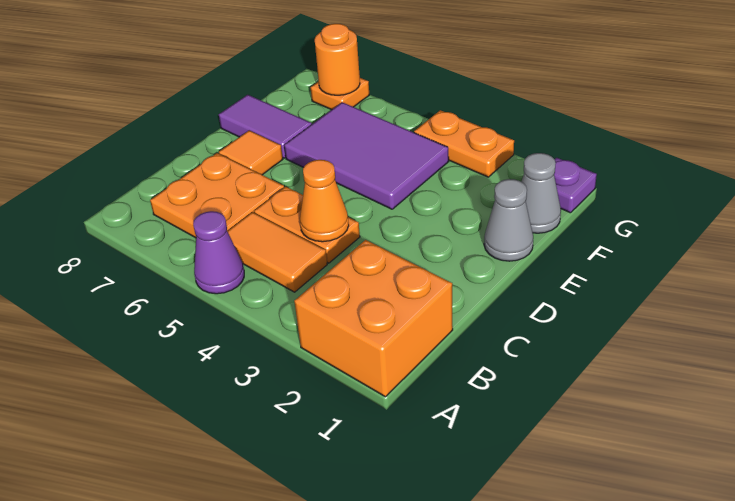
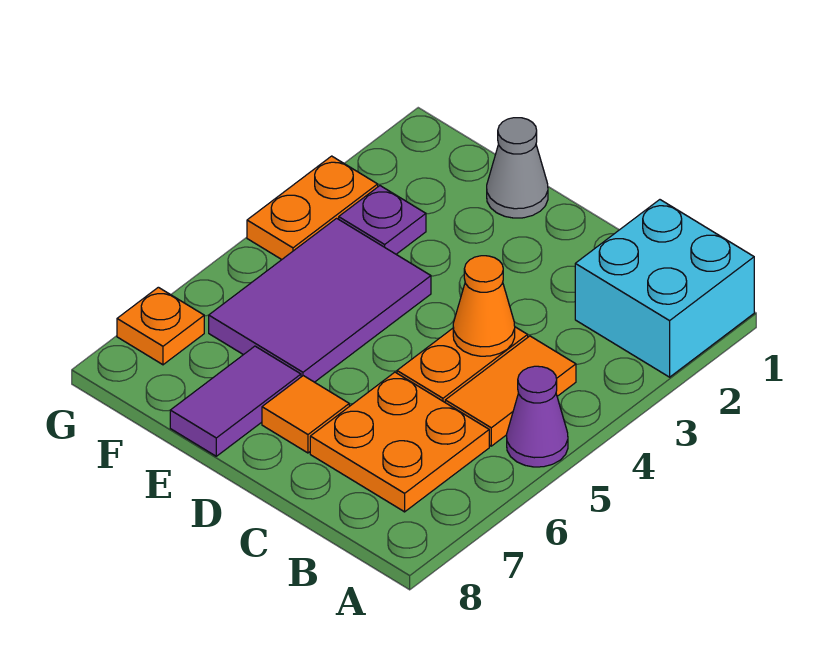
orange brick A1:B2 level 1 -> cyan brick A1:B2 level 1
grey cone F1 level 1 -> none
purple plate G1 level 1 -> purple plate F3 level 1
orange round brick G7 level 2 -> none

